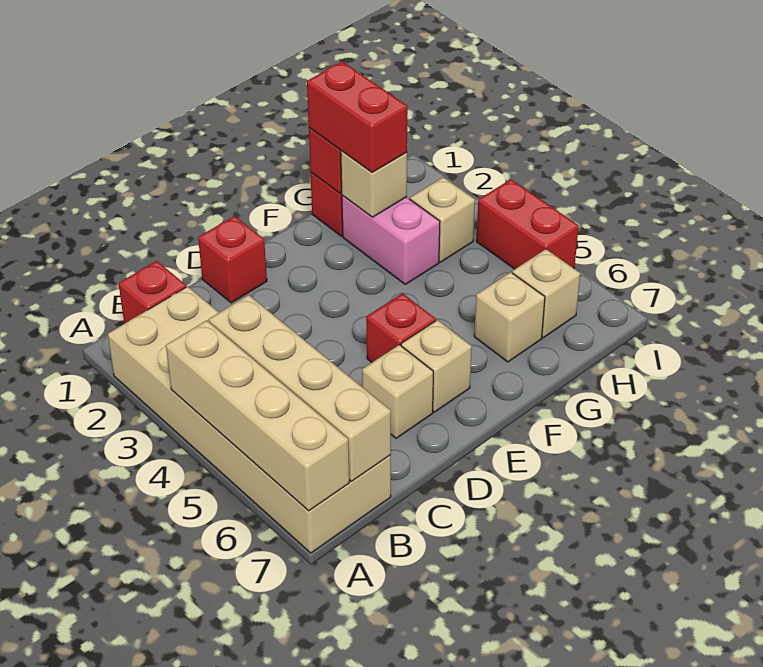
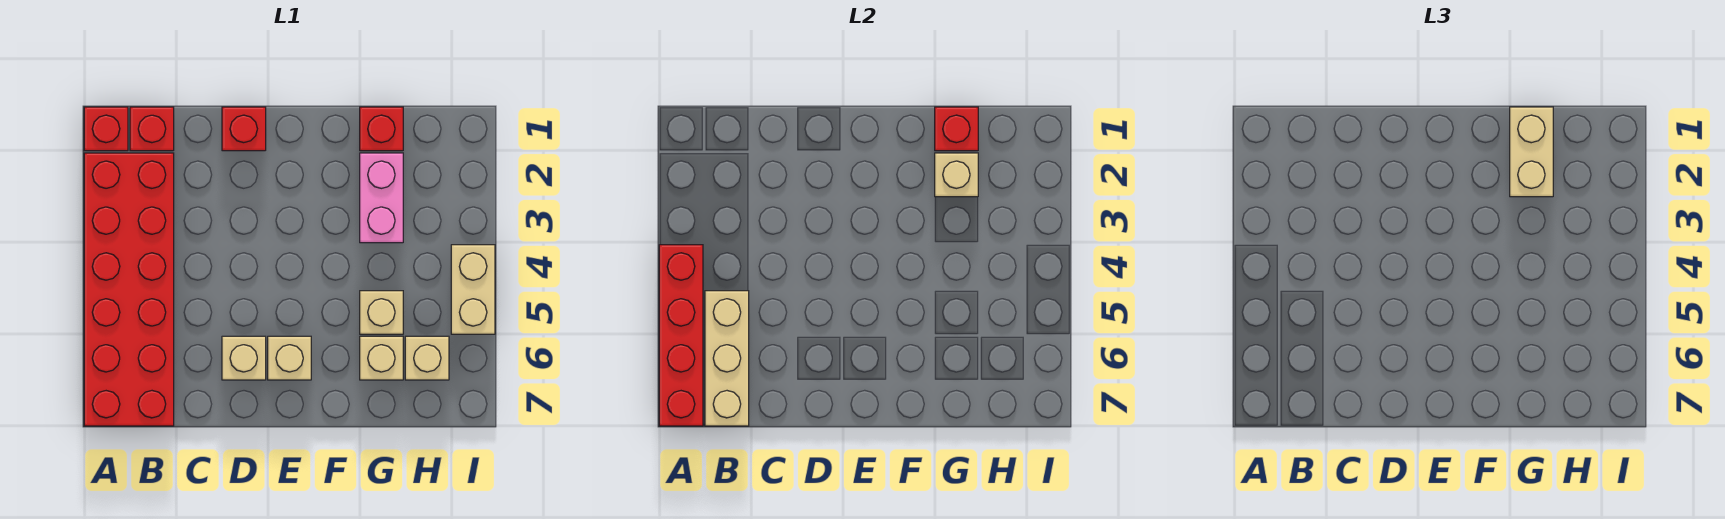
tan brick A2:B7 level 1 -> red brick A2:B7 level 1
tan brick A4:A7 level 2 -> red brick A4:A7 level 2
tan brick B4:B7 level 2 -> tan brick B5:B7 level 2
red brick E5 level 1 -> red brick A1 level 1
red brick G1:G2 level 3 -> tan brick G1:G2 level 3
tan brick H3 level 1 -> tan brick G5 level 1
red brick I4:I5 level 1 -> tan brick I4:I5 level 1

